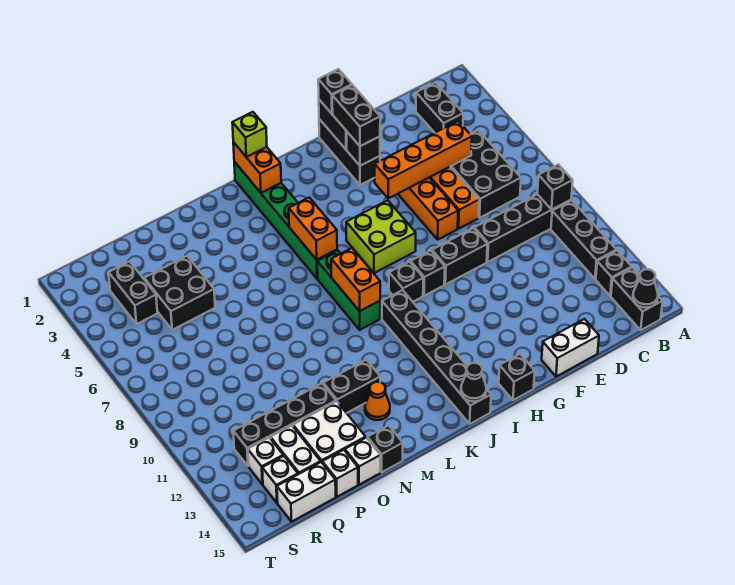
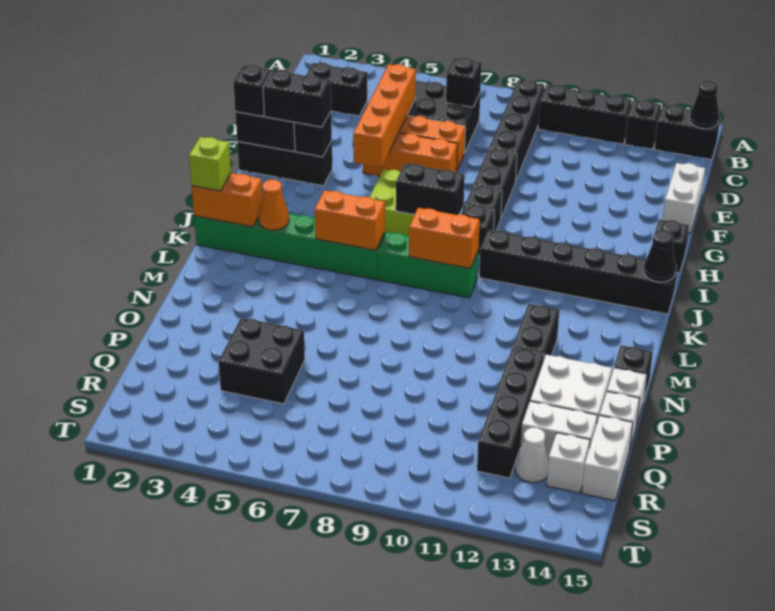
black brick B9 level 2 -> black brick C7 level 2
orange cone M13 level 1 -> orange cone K3 level 2
black brick R3:R4 level 1 -> black brick I7:I8 level 2
white brick R13 level 1 -> white cone R13 level 1

